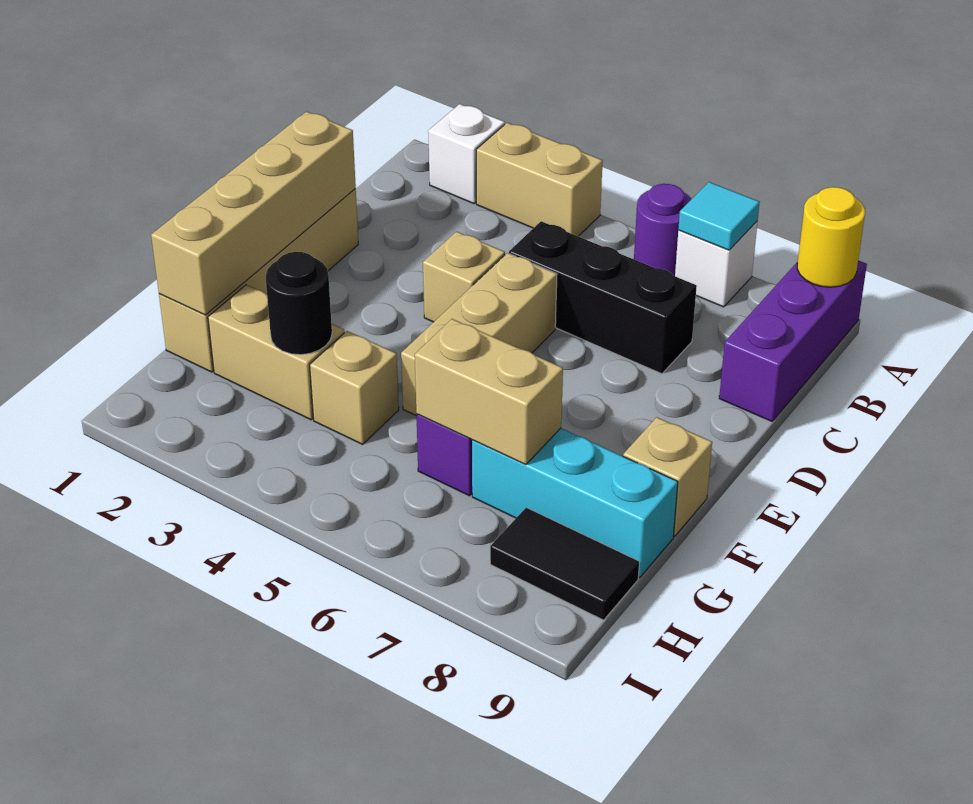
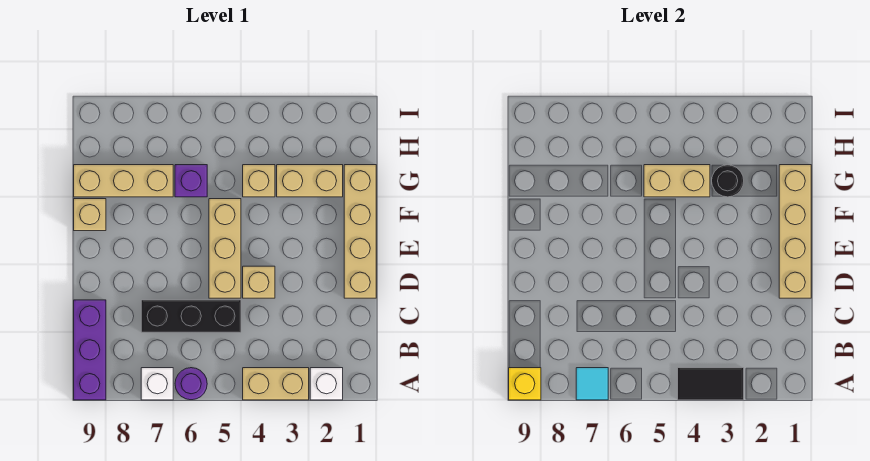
yellow round brick A9 level 2 -> yellow brick A9 level 2
tan brick G6:G7 level 2 -> tan brick G4:G5 level 2
cyan brick G7:G9 level 1 -> tan brick G7:G9 level 1
black tile H8:H9 level 1 -> black tile A3:A4 level 2

